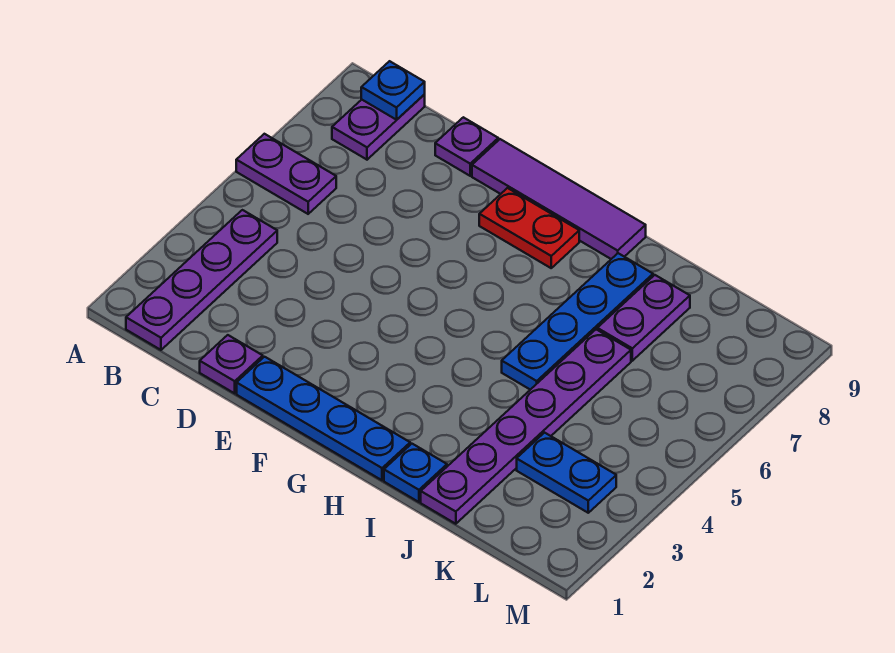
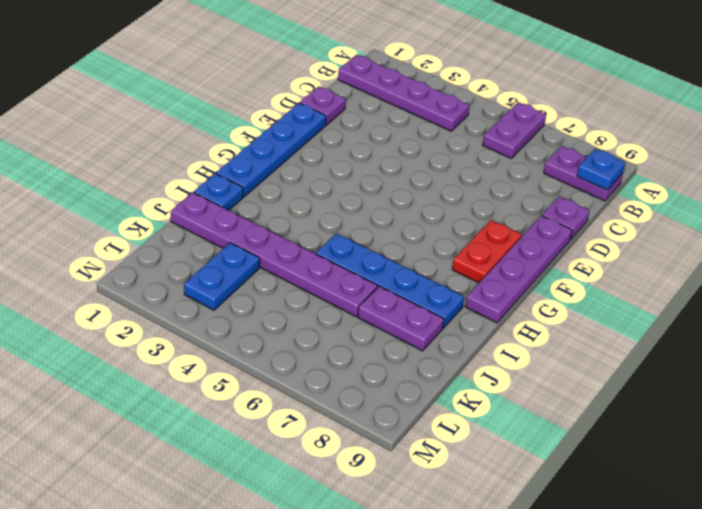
purple tile E9:H9 level 1 -> purple plate E9:H9 level 1

